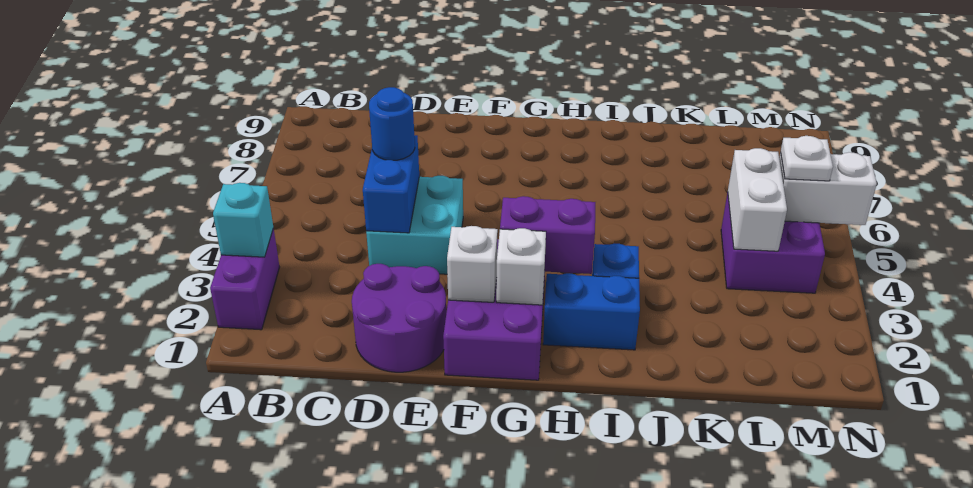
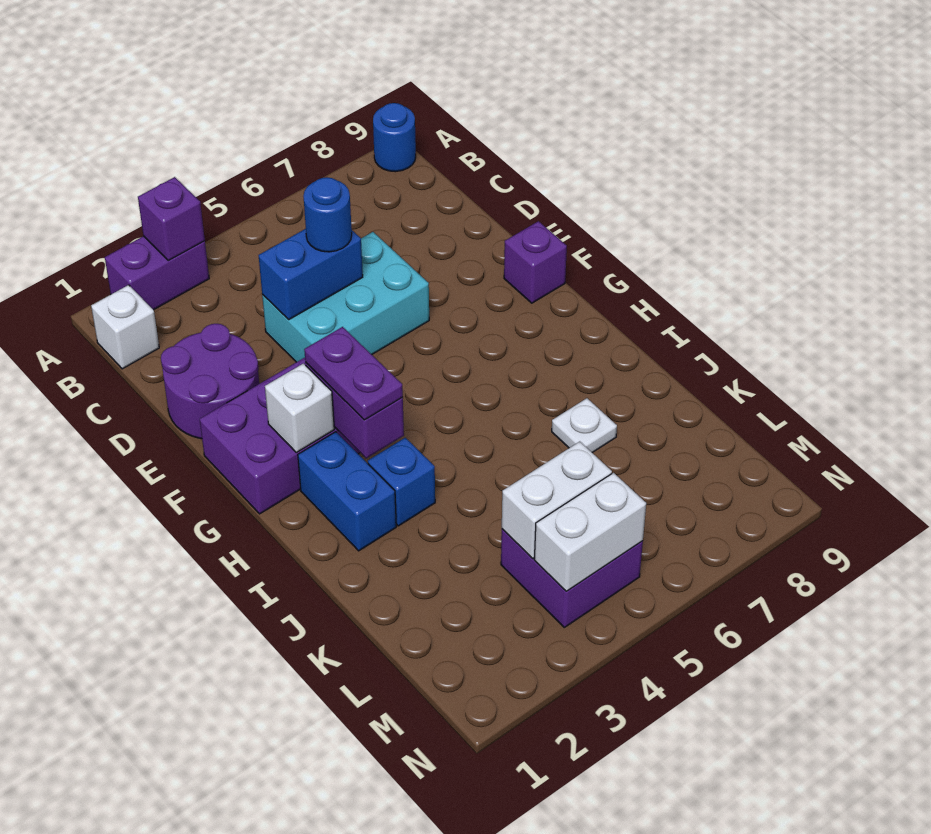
cyan brick A3 level 2 -> purple brick A3 level 2
none -> blue round brick A9 level 1
cyan brick D4:E5 level 1 -> cyan brick D4:E6 level 1
white brick F2 level 2 -> white brick B1 level 1
none -> purple brick F9 level 1
none -> purple plate G3:H3 level 3
white brick M5:N5 level 2 -> white brick M4:M5 level 2
white plate M5 level 3 -> white plate J7 level 1

